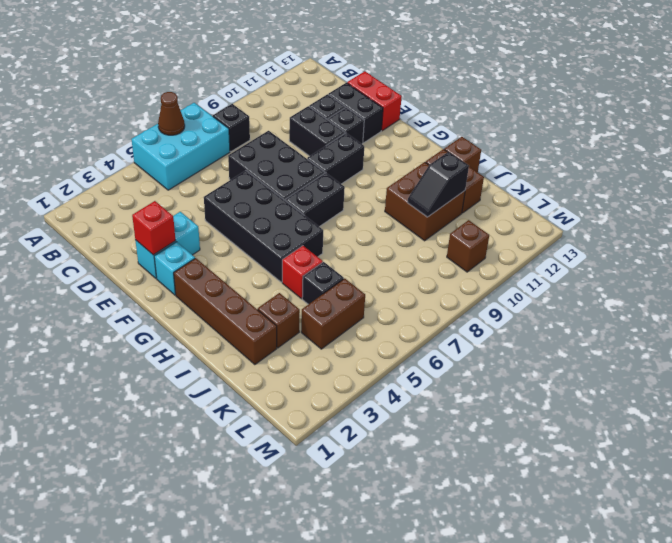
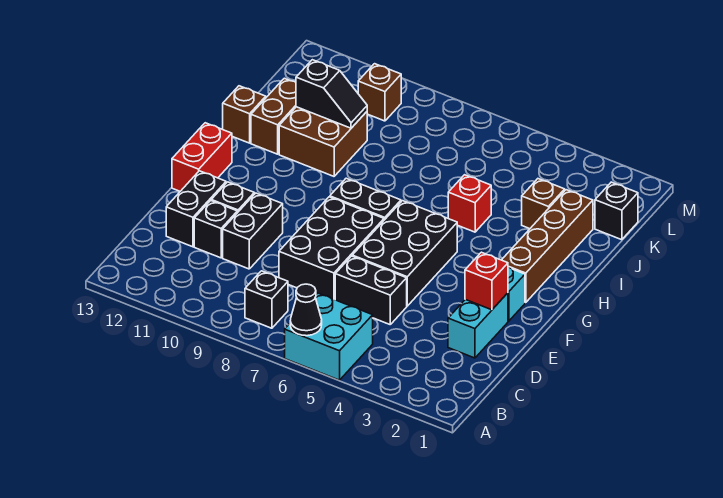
cyan brick A5:B7 level 1 -> cyan brick A5:B6 level 1
brown cone A6 level 2 -> black cone A6 level 2
red brick D13:E13 level 1 -> red brick F13:G13 level 1
cyan brick E2:E3 level 1 -> cyan brick D2:E2 level 1
black brick E5:H6 level 1 -> black brick E5:G6 level 1
black brick F9:F10 level 1 -> black brick D5:D6 level 1
black brick J5 level 1 -> black brick K1 level 1
brown brick K4:K5 level 1 -> none

